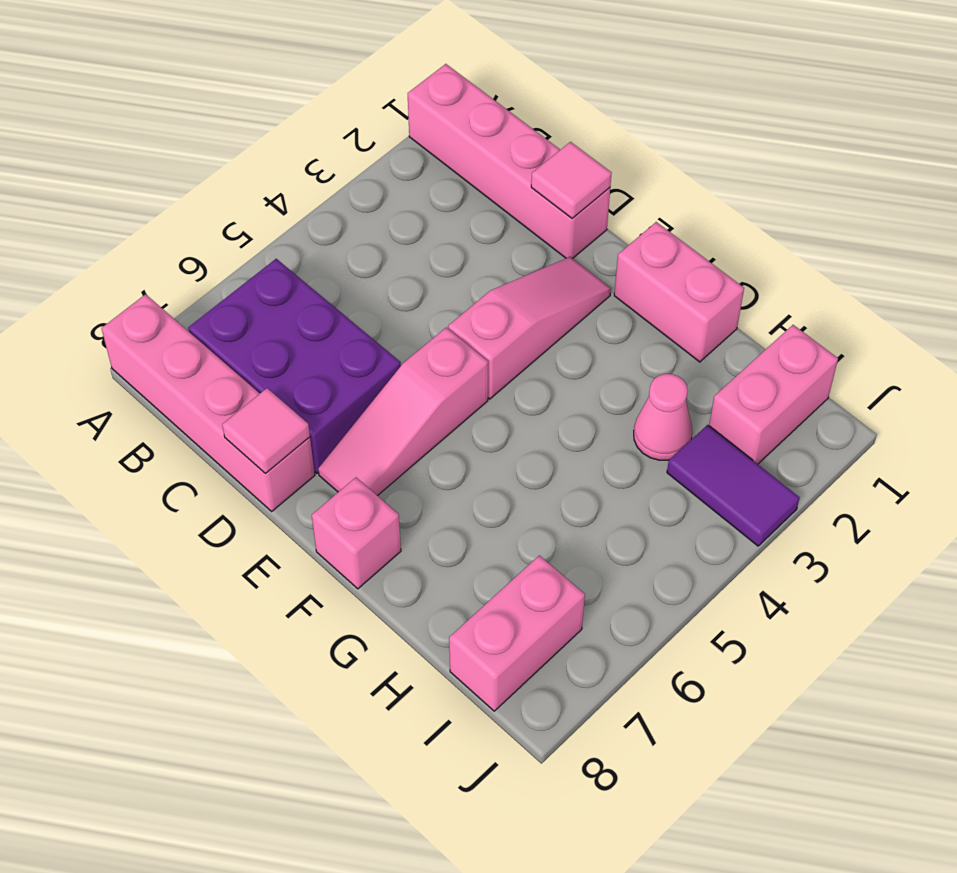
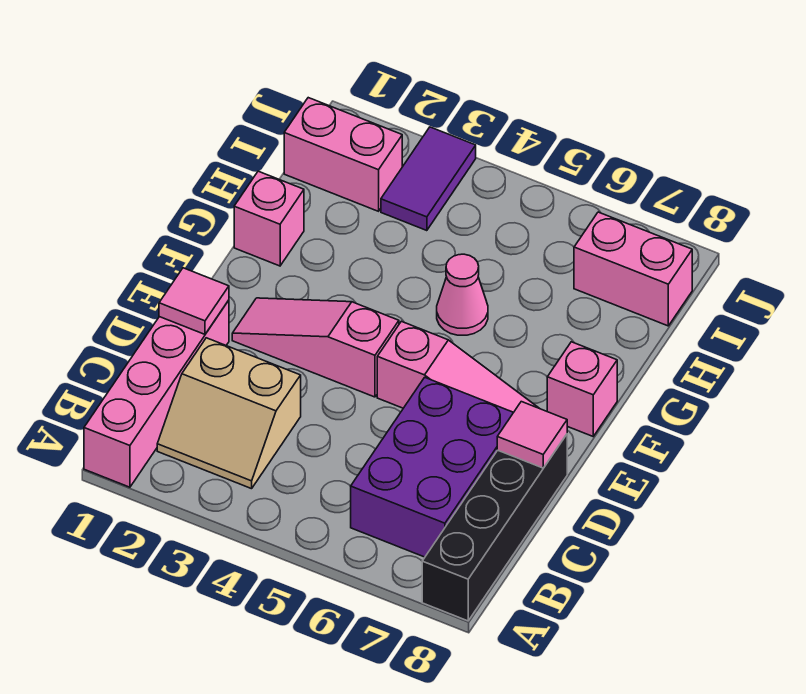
pink brick A8:D8 level 1 -> black brick A8:D8 level 1
none -> tan slope B2:C3 level 1 top C
pink brick F1:G1 level 1 -> pink brick G1 level 1
pink cone H3 level 1 -> pink cone G5 level 1

